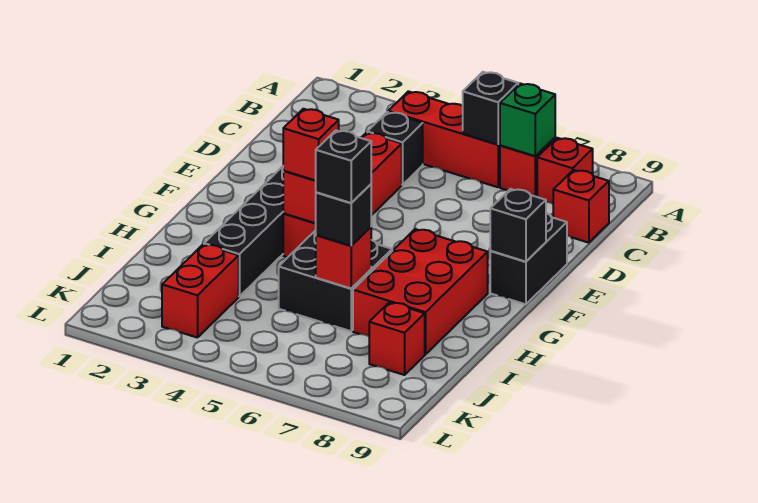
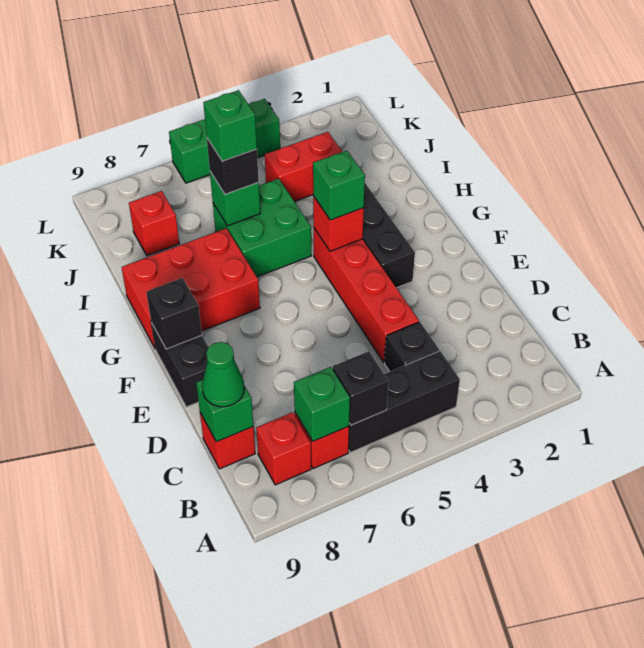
red brick B4:B6 level 1 -> black brick B4:B6 level 1
none -> green brick C9 level 2
none -> green cone C9 level 3
red brick G4 level 3 -> green brick G4 level 3
red brick G7:I8 level 1 -> red brick G7:H9 level 1
black brick H5:I6 level 1 -> green brick H5:I6 level 1
red brick I6 level 2 -> green brick I6 level 2
black brick I6 level 4 -> green brick I6 level 4
red brick J3:K3 level 1 -> red brick J3:J4 level 1
none -> green brick L4:L6 level 1

